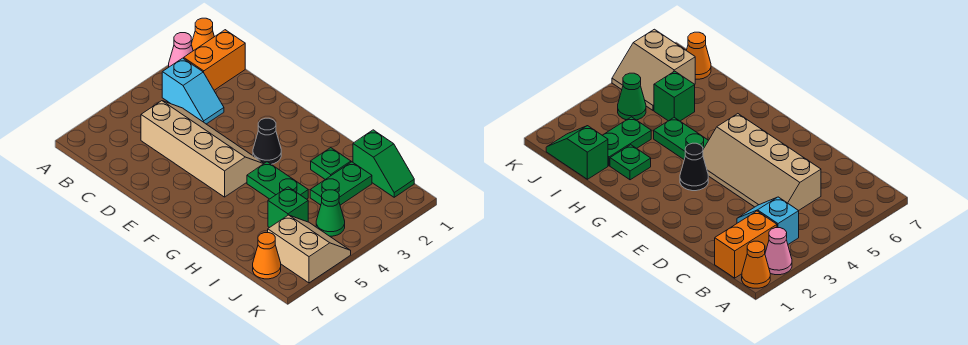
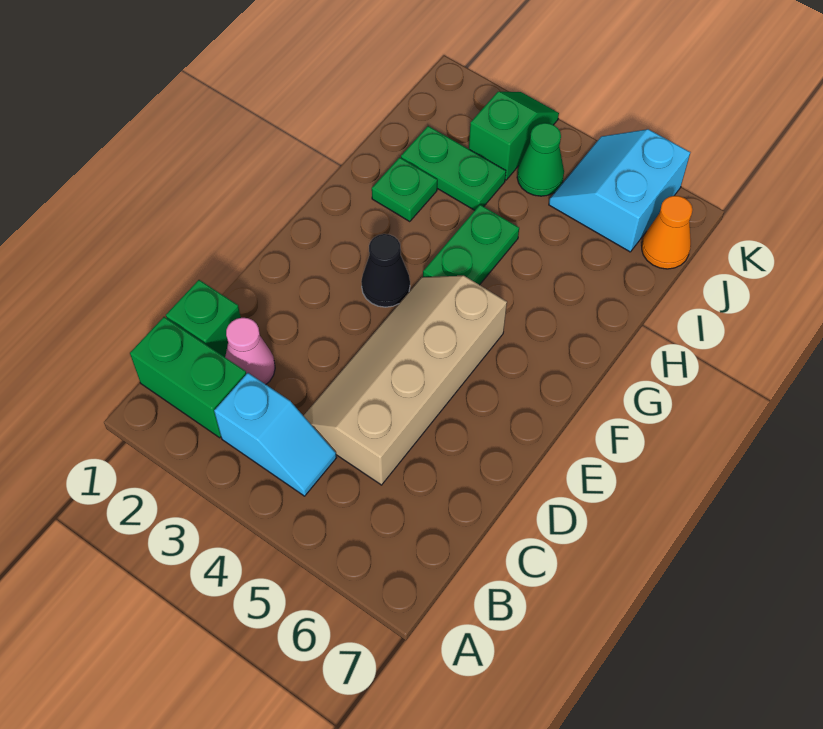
orange cone A1 level 1 -> none
pink cone A2 level 1 -> pink cone C2 level 1
orange brick B1:B2 level 1 -> green brick B1:B2 level 1
cyan slope B3:C3 level 1 top B -> cyan slope B3:B4 level 1 top 3
green slope I1:J1 level 1 top I -> green slope J3:K3 level 1 top J
green brick I5 level 1 -> green brick C1 level 1
tan slope J5:K6 level 1 top 6 -> cyan slope J5:K6 level 1 top 6

